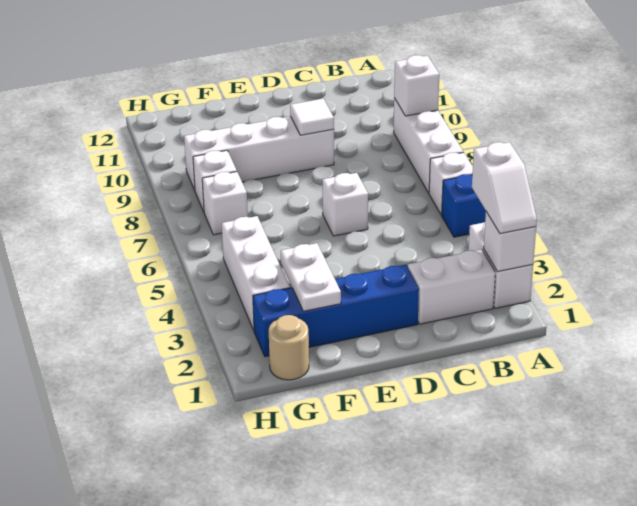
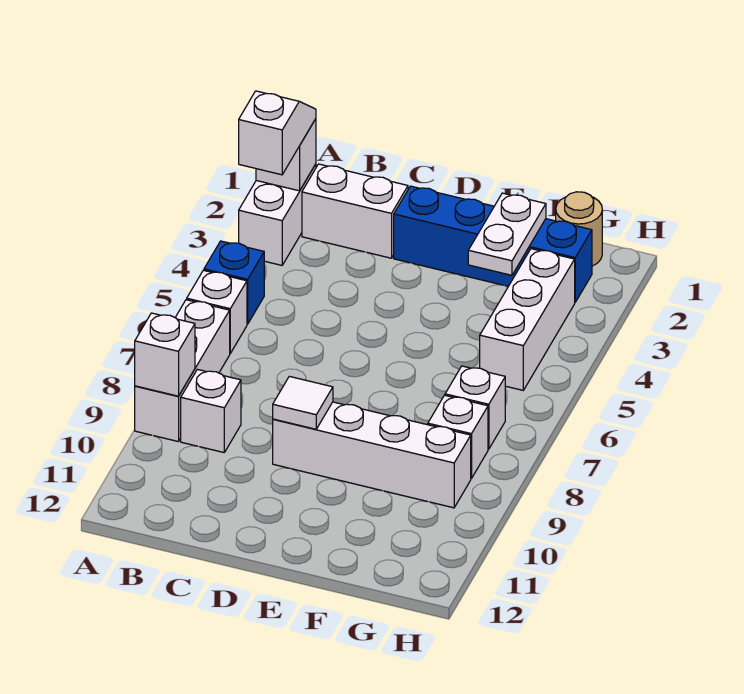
white brick D6 level 1 -> white brick B9 level 1

